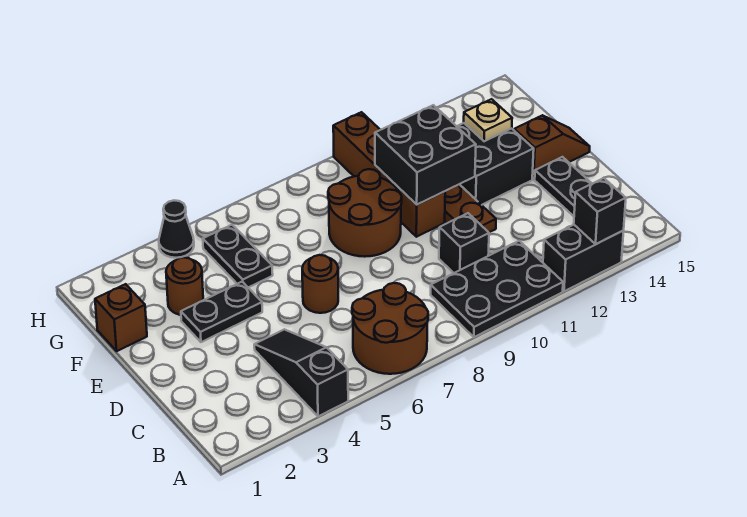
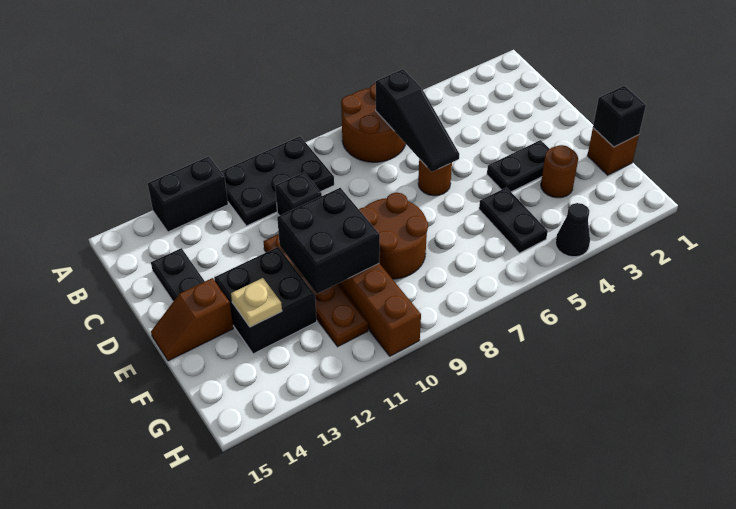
black slope A4:C4 level 1 top A -> black slope B6:D6 level 2 top B
black brick A13 level 2 -> black brick F1 level 2

